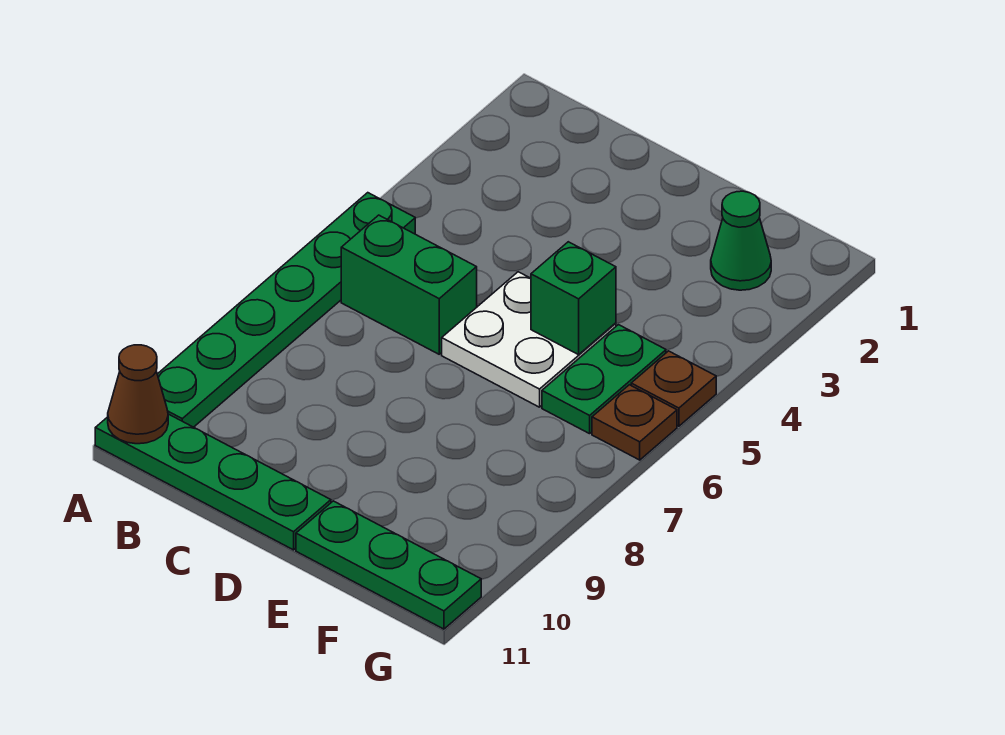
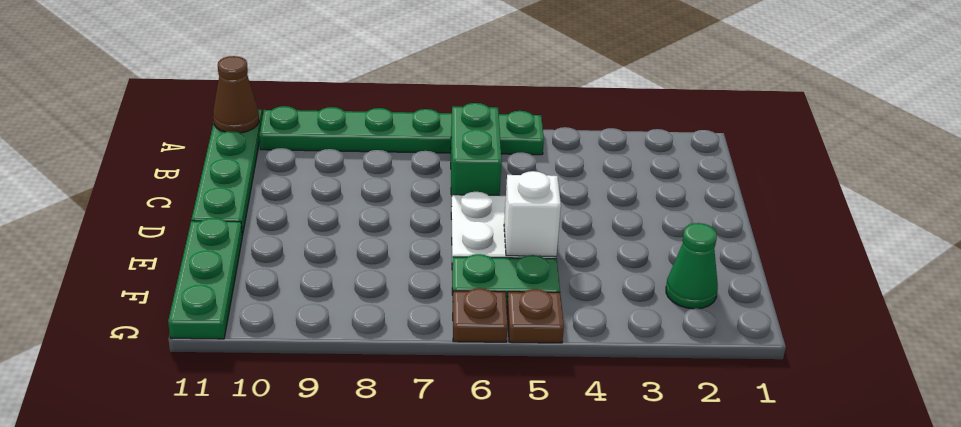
green brick E5 level 2 -> white brick E5 level 2

